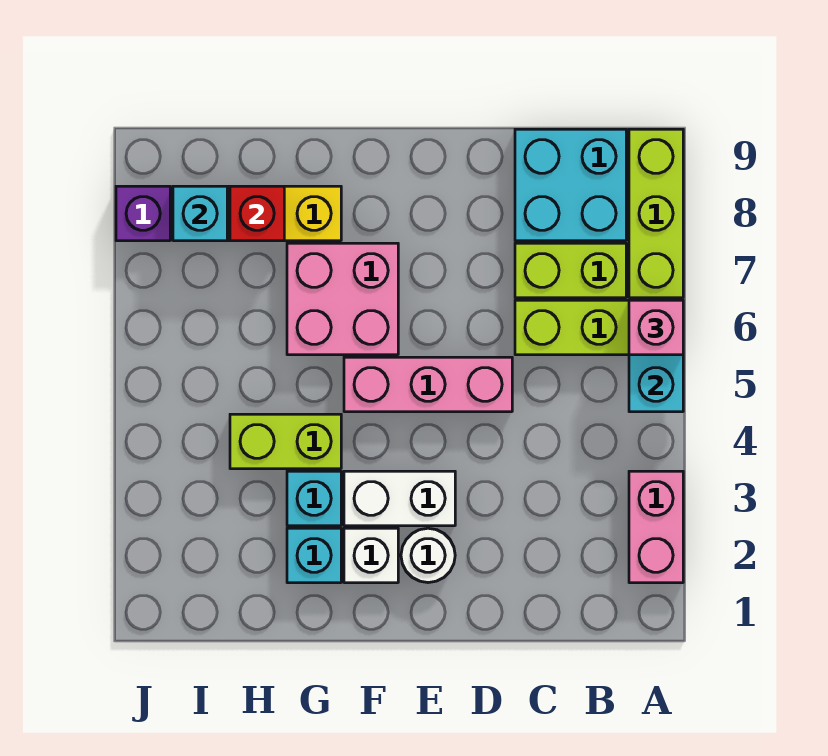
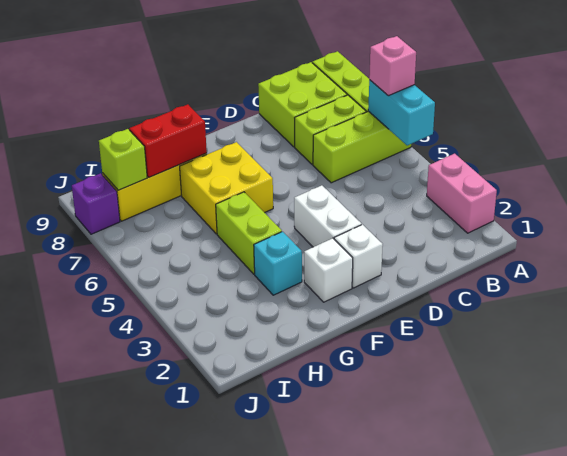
cyan brick B8:C9 level 1 -> lime brick B8:C9 level 1
pink brick D5:F5 level 1 -> none
white round brick E2 level 1 -> white brick E2 level 1
white brick E3:F3 level 1 -> white brick E3:E4 level 1
pink brick F6:G7 level 1 -> yellow brick F6:G7 level 1
cyan brick G2 level 1 -> none
lime brick G4:H4 level 1 -> lime brick G4:G5 level 1
red brick H8 level 2 -> red brick G8:H8 level 2
cyan brick I8 level 2 -> lime brick I8 level 2

